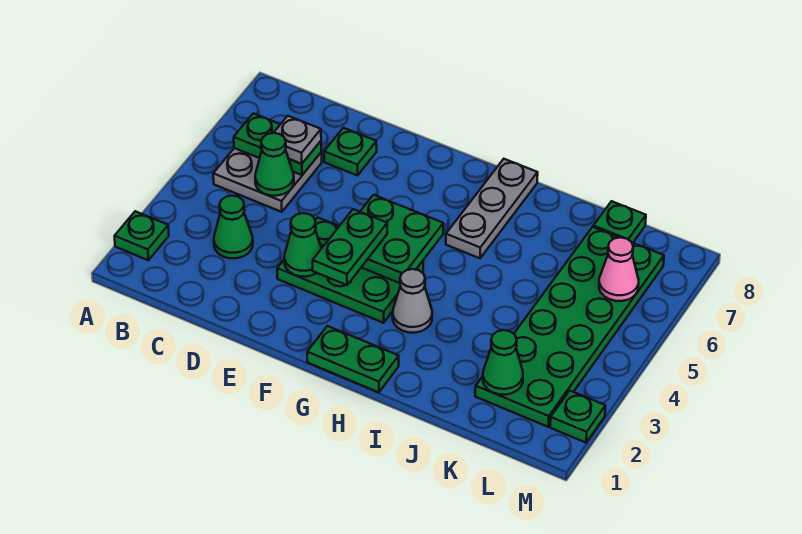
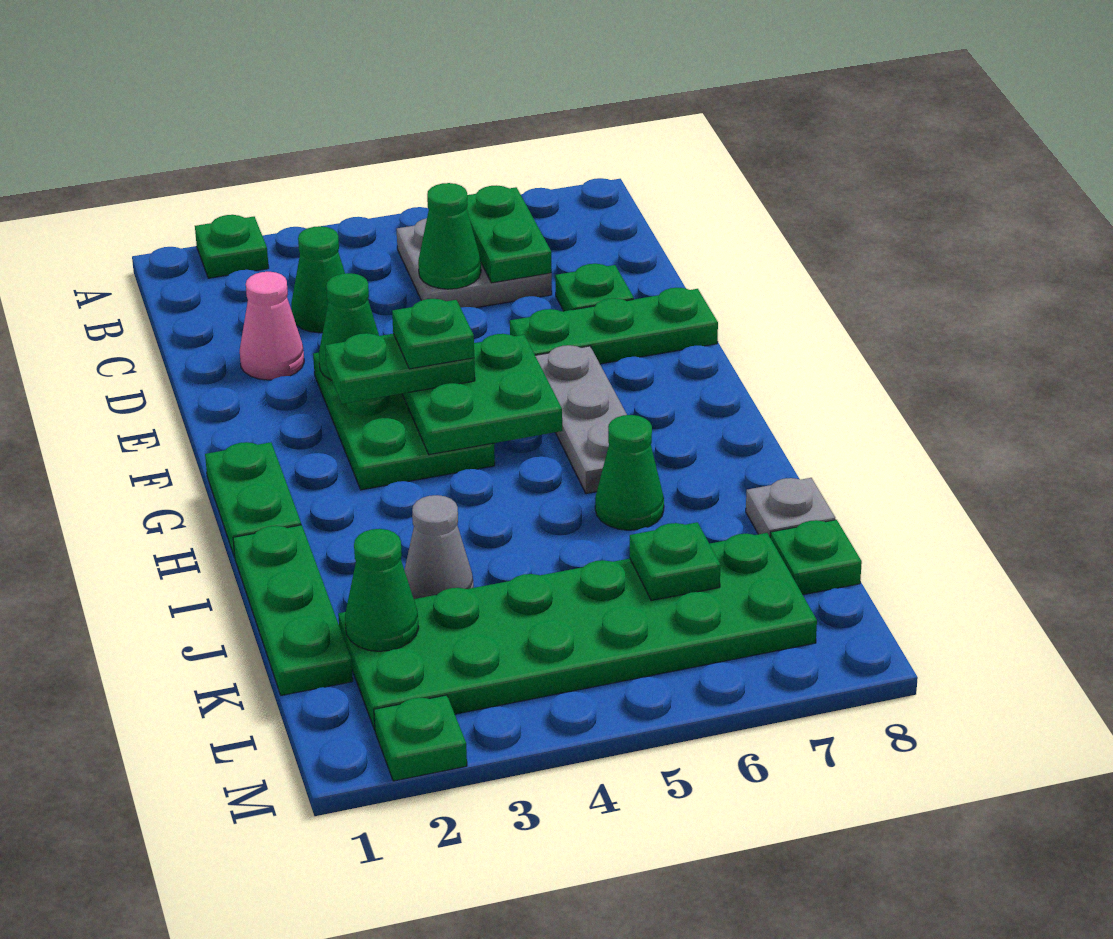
grey plate C6 level 3 -> grey plate J8 level 1
none -> green plate E6:E8 level 1
none -> green plate F4 level 4
grey cone H3 level 1 -> grey cone J3 level 1
grey plate H6:H8 level 1 -> grey plate F6:H6 level 1
none -> green plate I1:K1 level 1
none -> green cone I6 level 1
none -> green plate K6 level 2
pink cone L6 level 2 -> pink cone D2 level 1

